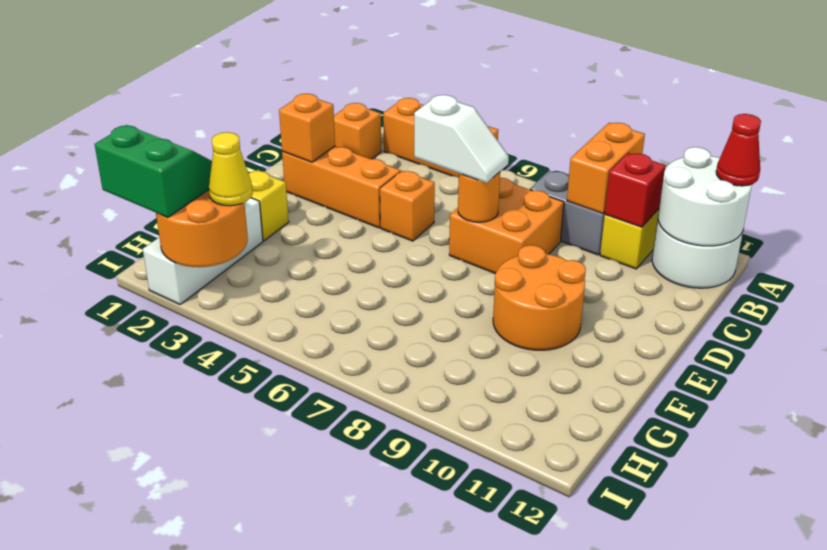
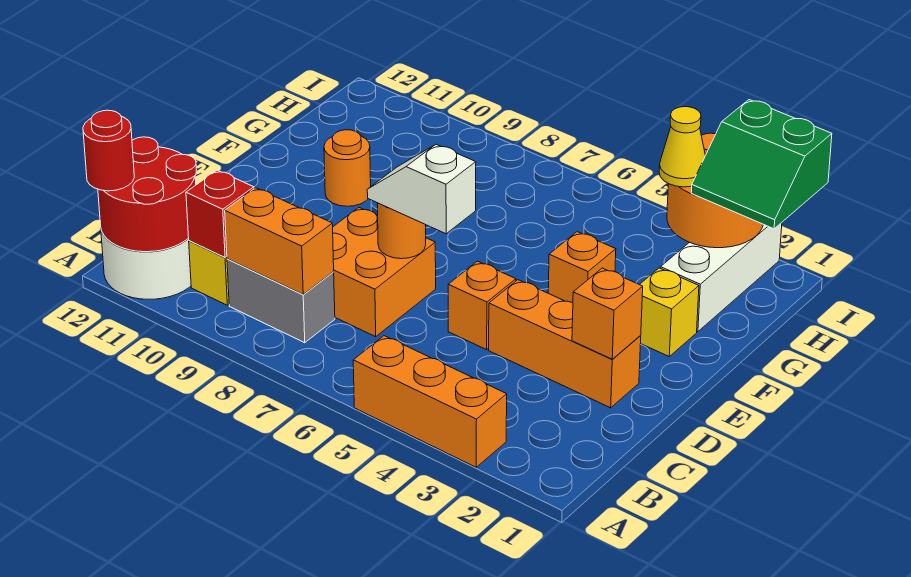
orange brick A9:B9 level 2 -> orange brick B8:B9 level 2
white round brick A11:B12 level 2 -> red round brick A11:B12 level 2
red cone A12 level 3 -> red round brick A12 level 3
orange brick B2 level 1 -> orange brick F4 level 1
orange round brick E9:F10 level 1 -> orange round brick F10 level 1

